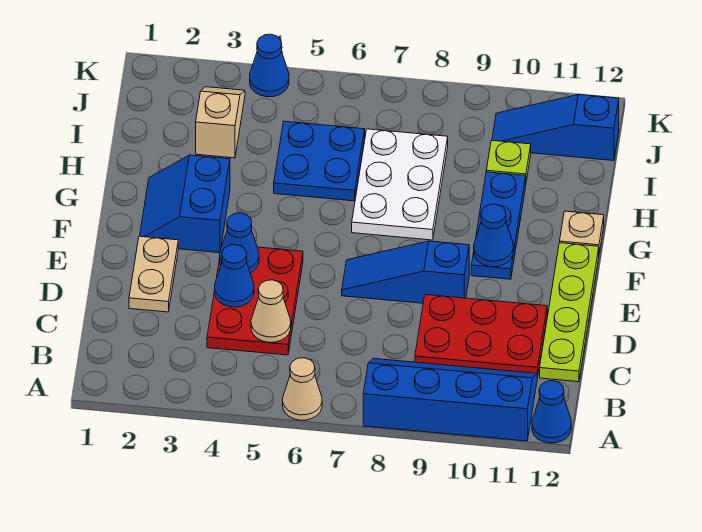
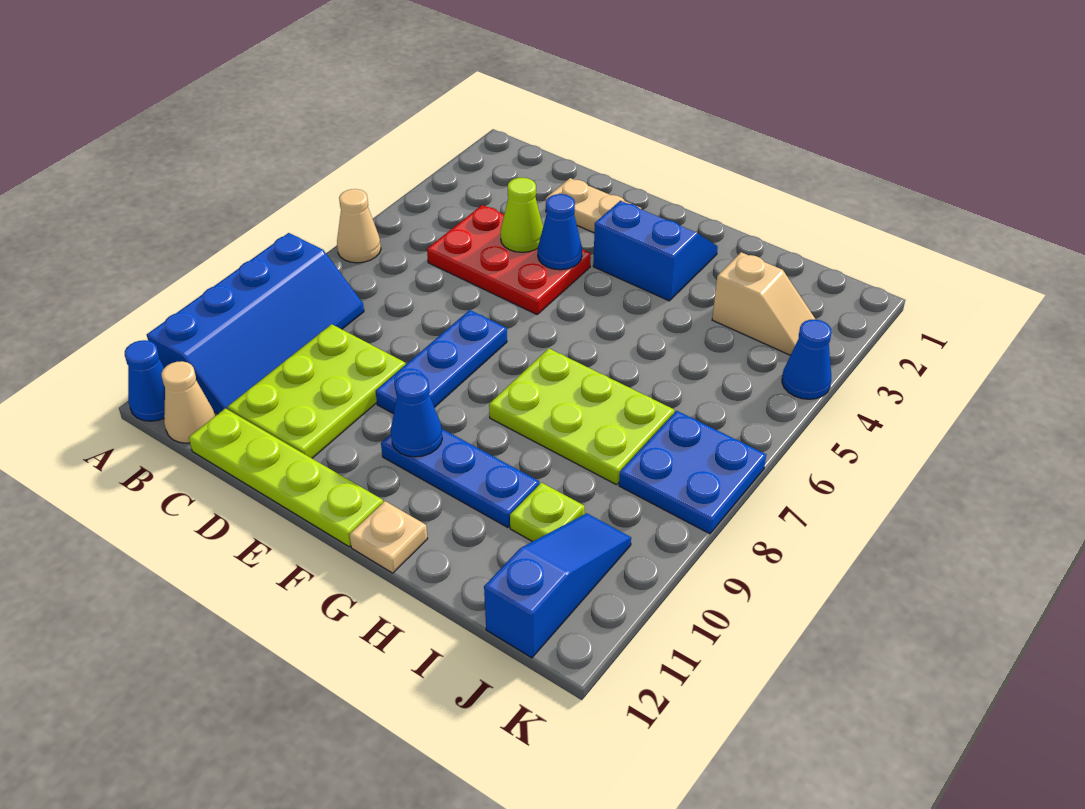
tan cone C5 level 2 -> tan cone B12 level 1
red plate C9:D11 level 1 -> lime plate C9:D11 level 1
blue cone D4 level 2 -> lime cone D4 level 2
blue slope E7:E9 level 1 top 9 -> blue plate E7:E9 level 1
white plate G7:I8 level 1 -> lime plate G7:I8 level 1
blue plate H5:I6 level 1 -> blue plate J7:K8 level 1

